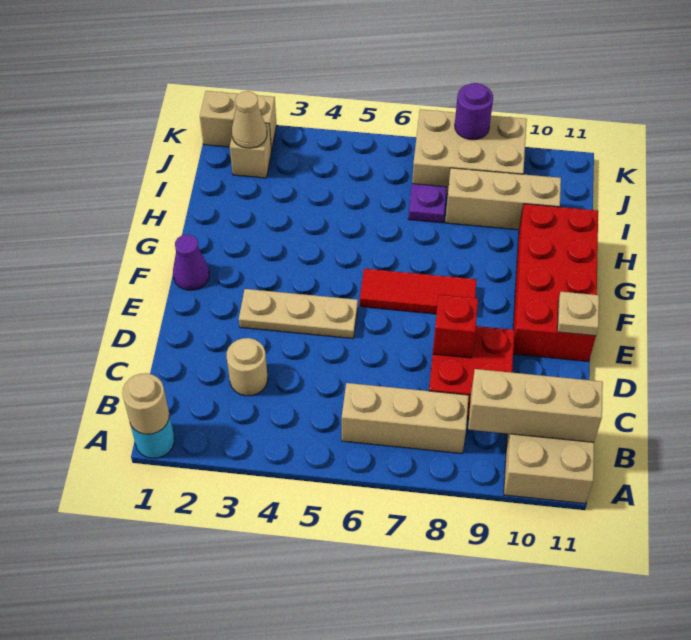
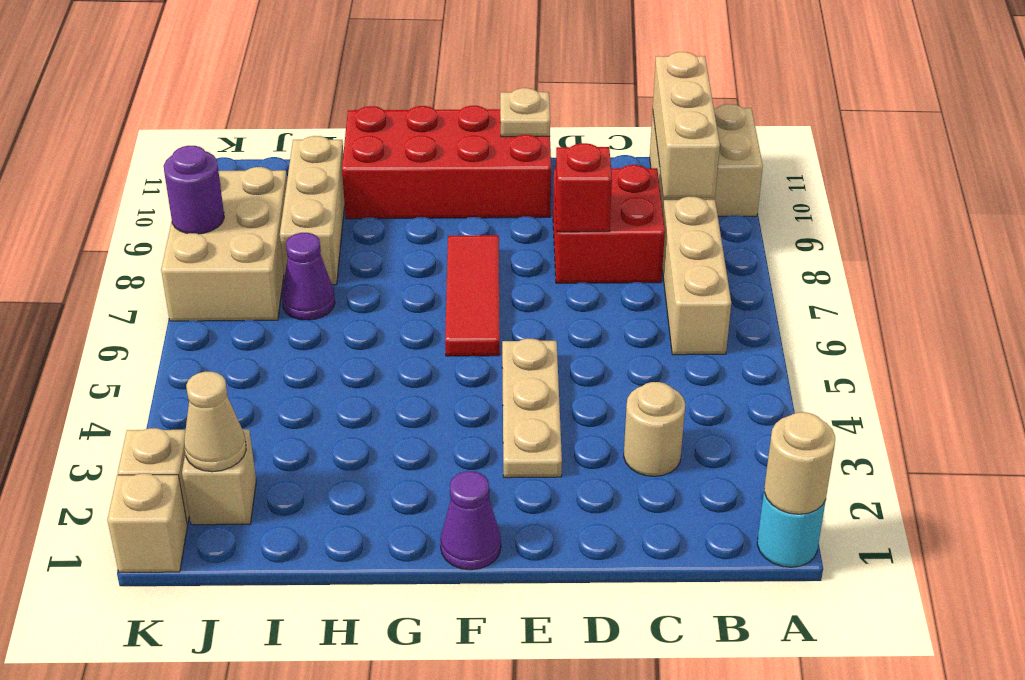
purple plate I7 level 1 -> purple cone I7 level 1

